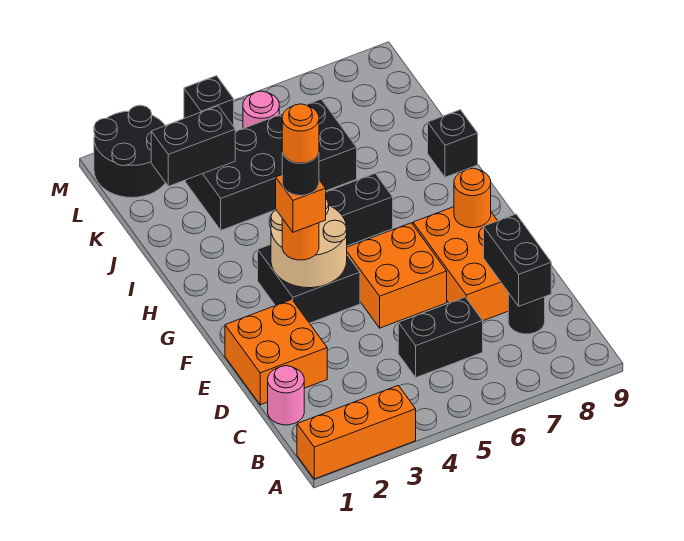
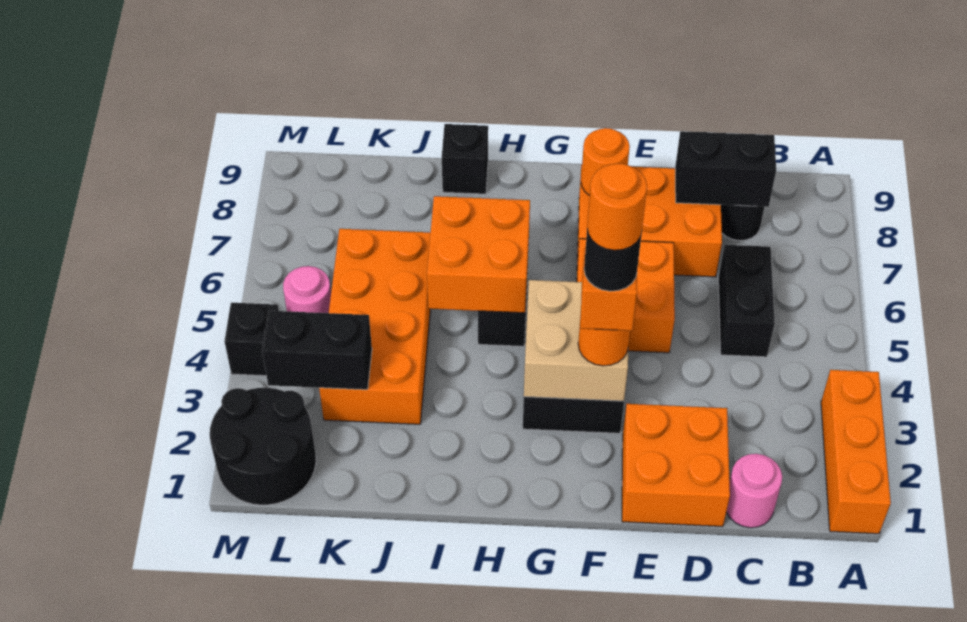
tan round brick F3:G4 level 2 -> tan brick F3:G4 level 2
none -> orange brick H5:I6 level 2
black brick J3:K6 level 1 -> orange brick J3:K6 level 1
black brick K2:K3 level 2 -> black brick K3:L3 level 2

